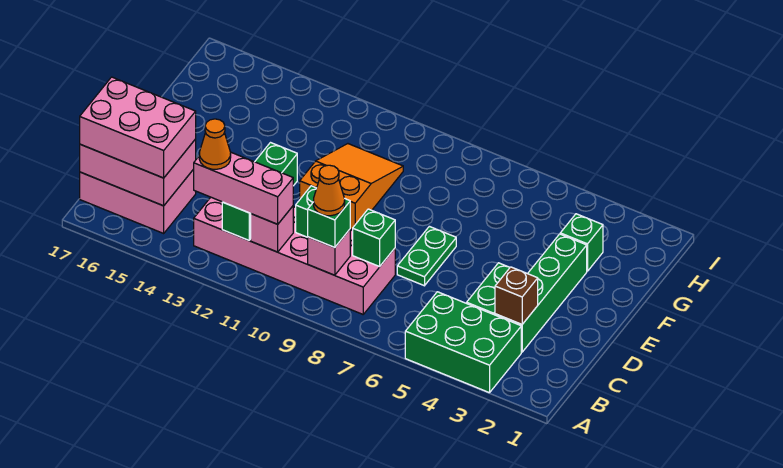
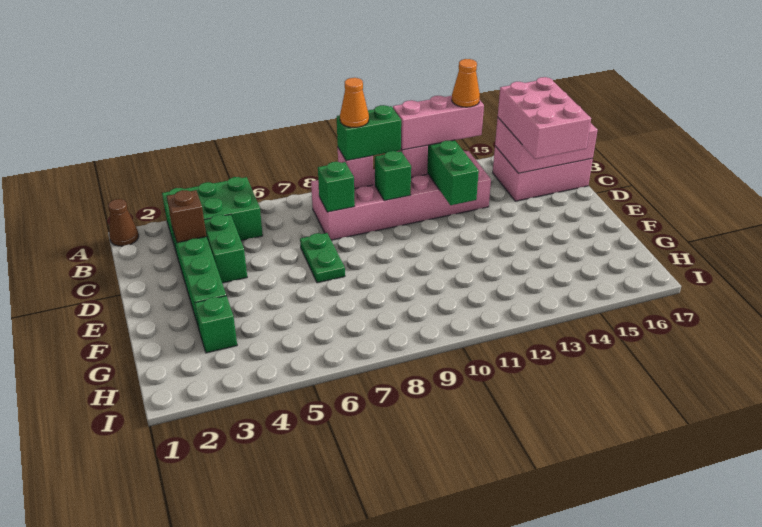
none -> brown cone A1 level 1
green brick B9 level 3 -> green brick B9:B10 level 3
pink brick B15:C17 level 3 -> pink brick B15:D16 level 3
orange slope E10:G11 level 1 top E -> none

